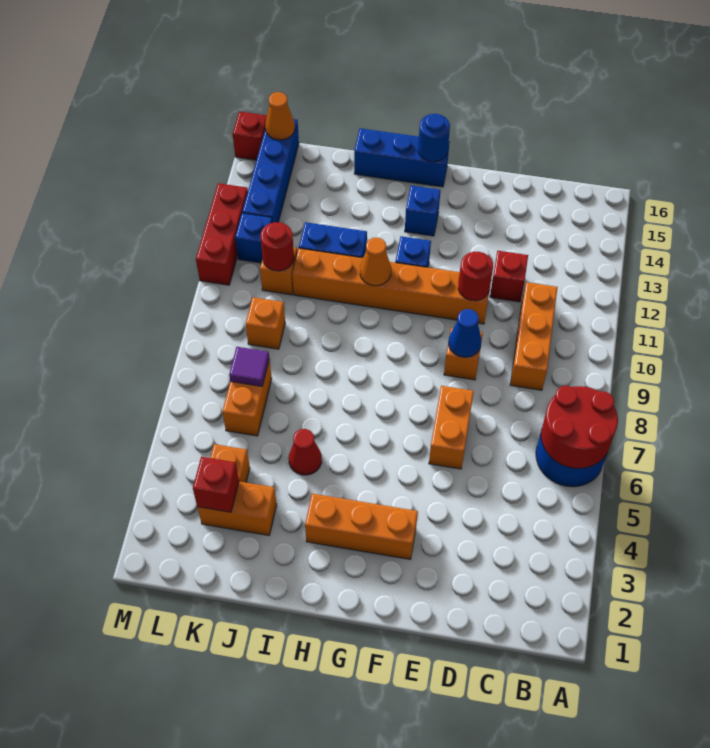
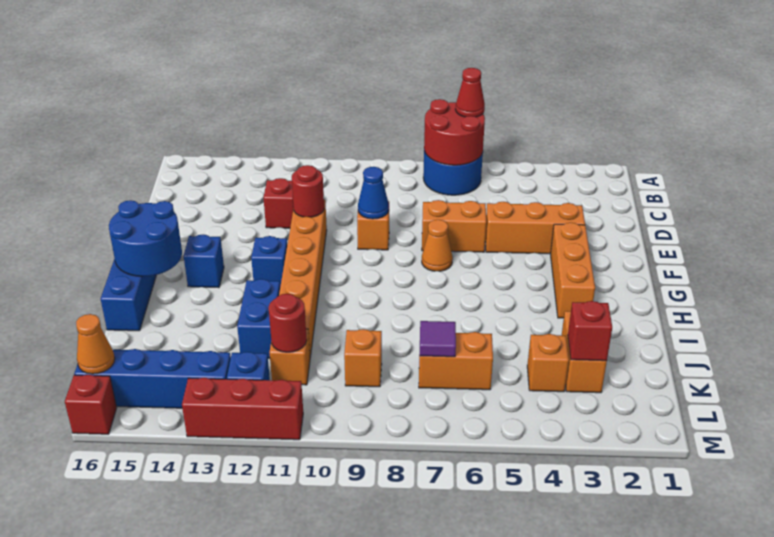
orange brick C9:C11 level 1 -> orange brick E3:E5 level 1
blue round brick G16 level 2 -> blue round brick G15:H16 level 2
orange cone H11 level 2 -> orange cone F7 level 1
red cone I5 level 1 -> red cone A6 level 3

